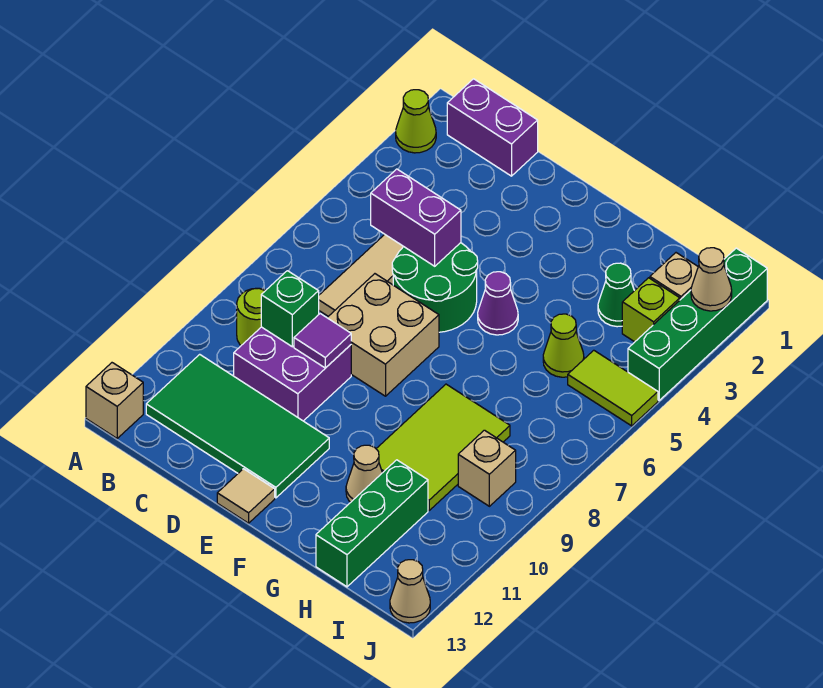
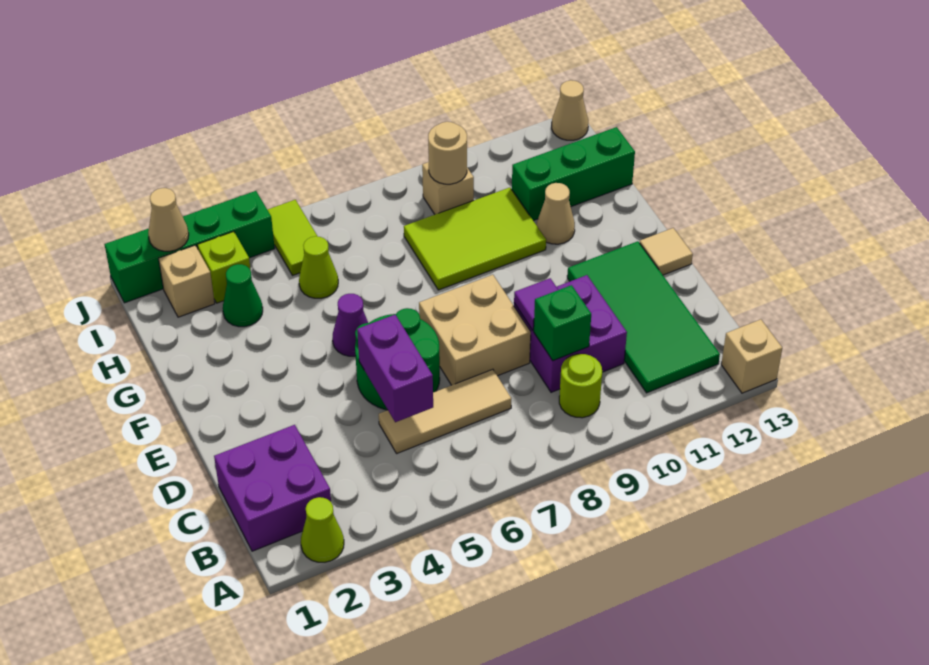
purple brick B1:C1 level 1 -> purple brick B1:C2 level 1
none -> tan round brick I9 level 2

